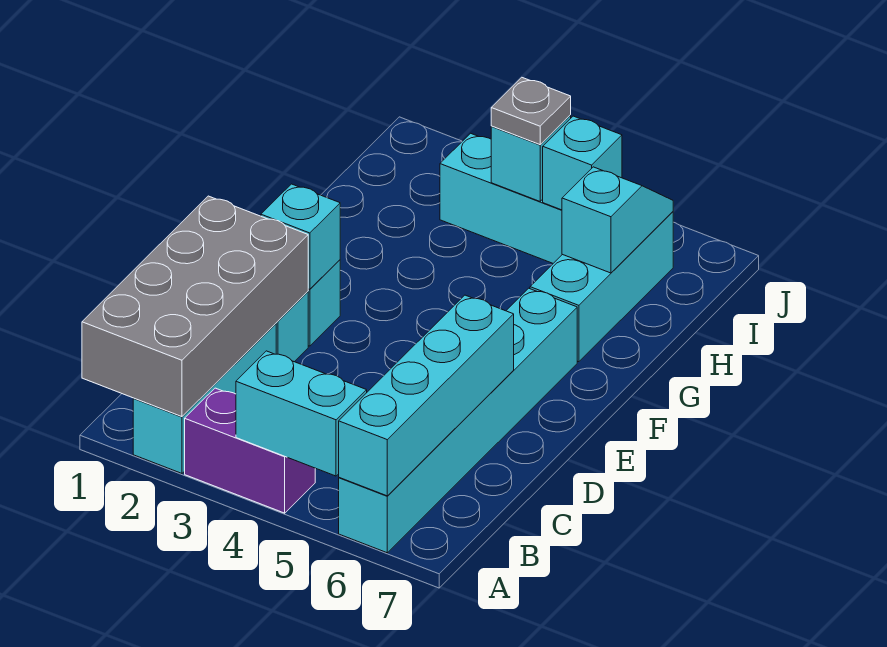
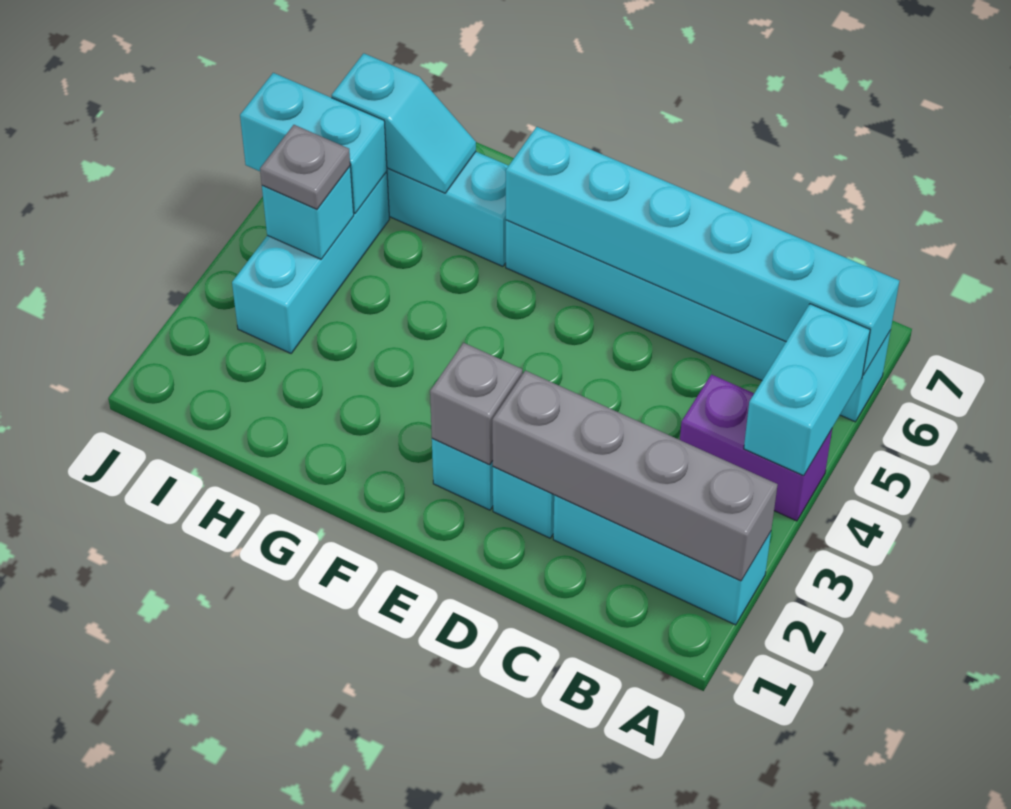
grey brick A1:D2 level 2 -> grey brick A2:D2 level 2
purple brick A3:A4 level 1 -> purple brick A4:B4 level 1
cyan brick A6:D6 level 2 -> cyan brick A6:F6 level 2
cyan brick E2 level 2 -> grey brick E2 level 2
cyan slope H6:I6 level 2 top H -> cyan slope H6:I6 level 2 top I
cyan brick I5 level 2 -> cyan brick I5:J5 level 2

